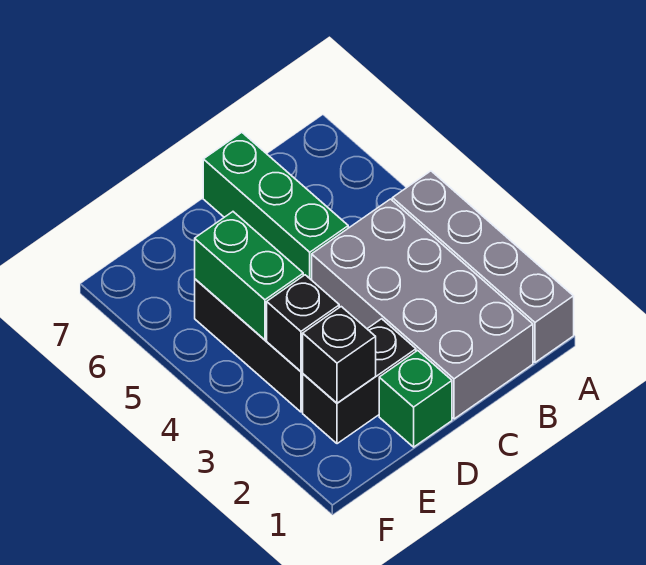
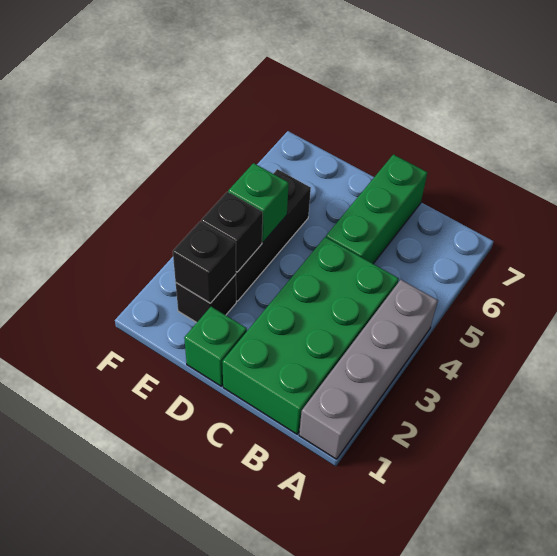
grey brick B1:C4 level 1 -> green brick B1:C4 level 1
black brick D2:E2 level 1 -> black brick E2 level 1
green brick E4:E5 level 2 -> green brick E4 level 2

